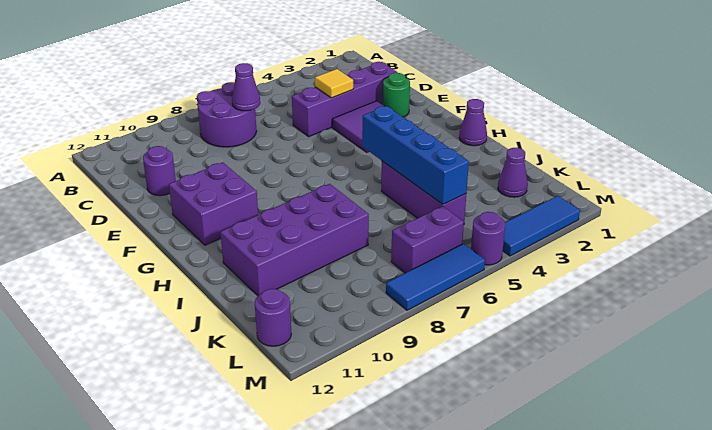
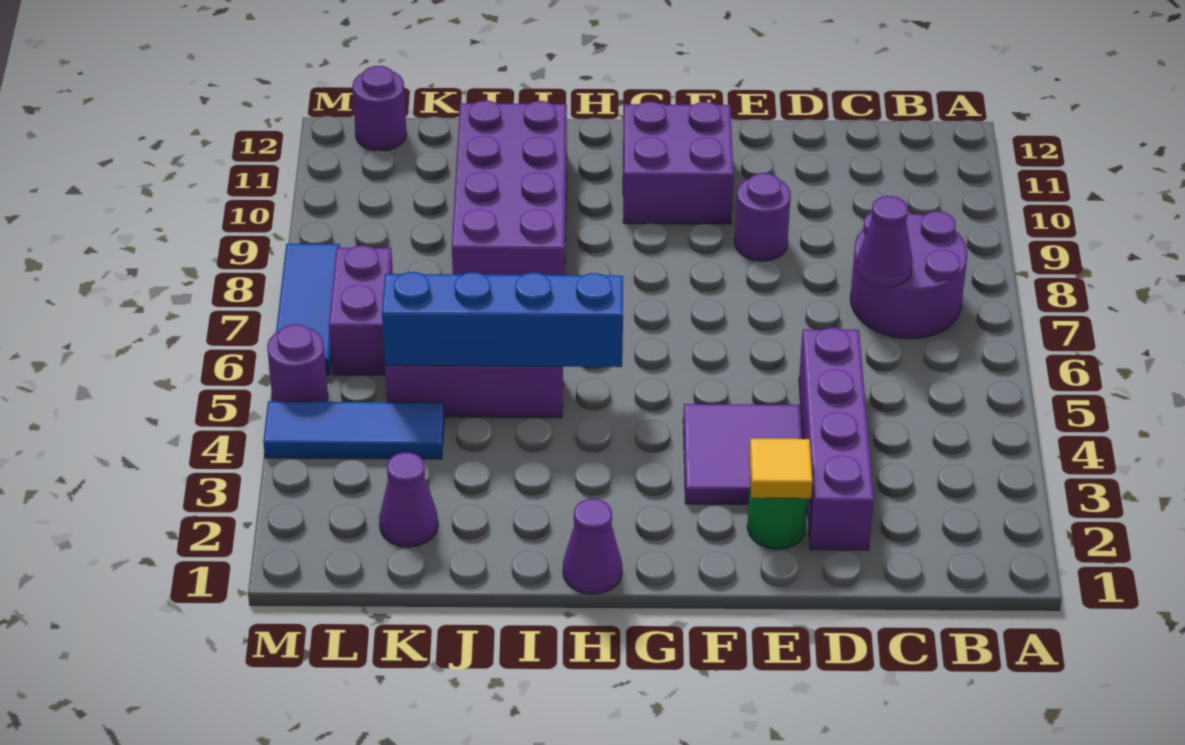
yellow tile D4 level 2 -> yellow tile E2 level 2
purple round brick D11 level 1 -> purple round brick E9 level 1
blue tile M2:M4 level 1 -> blue tile K4:M4 level 1

